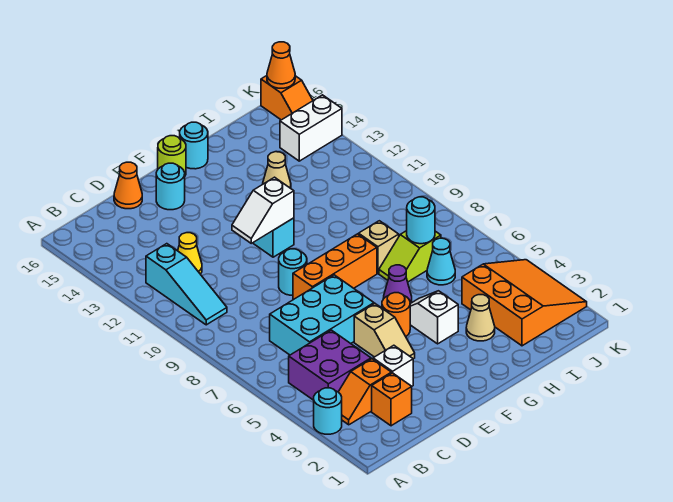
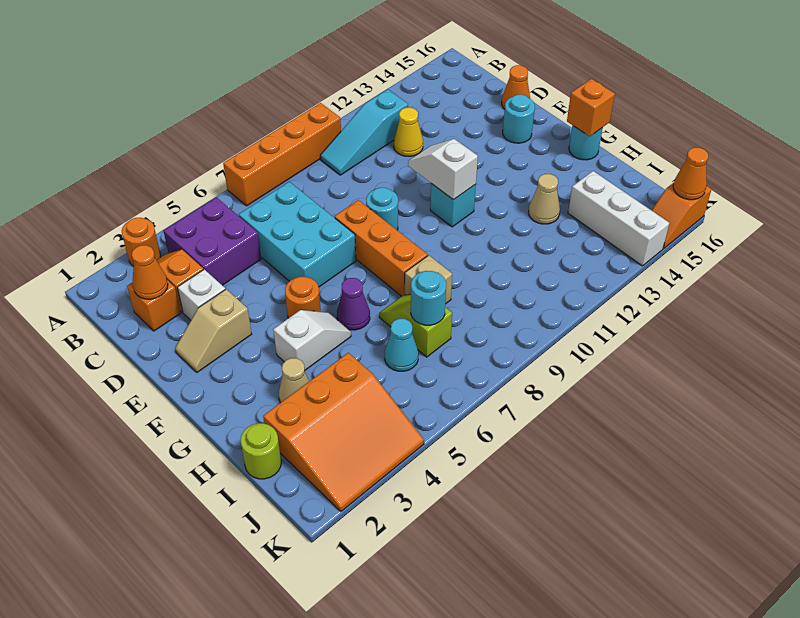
cyan round brick A3 level 1 -> orange round brick A3 level 1
none -> orange brick A7:A10 level 1
none -> orange cone C2 level 2
tan slope E4:E5 level 1 top 5 -> tan slope E2:E3 level 1 top 3
lime round brick F16 level 1 -> lime round brick I1 level 1
none -> orange brick G16 level 2
white brick J14:K14 level 1 -> white brick I14:K14 level 1

